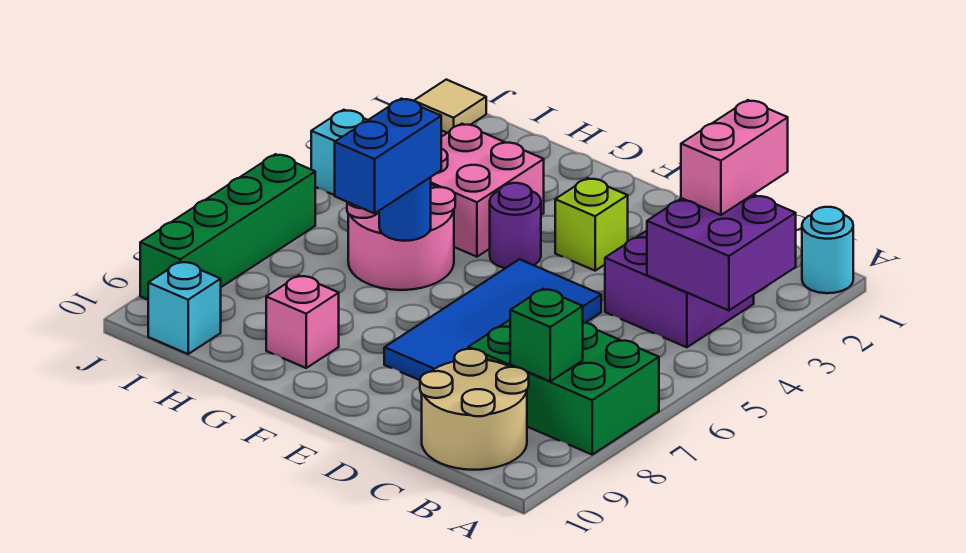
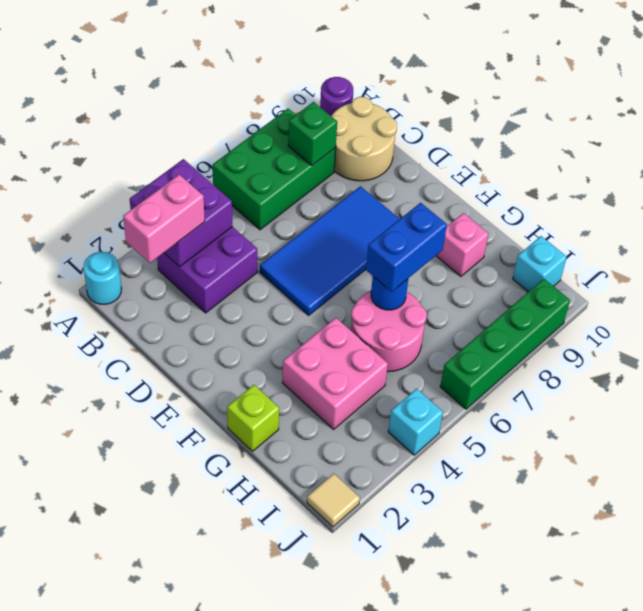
green brick A7:C8 level 1 -> green brick A6:B8 level 1
lime brick E3 level 1 -> lime brick G1 level 1
purple round brick F4 level 1 -> purple round brick A10 level 1

